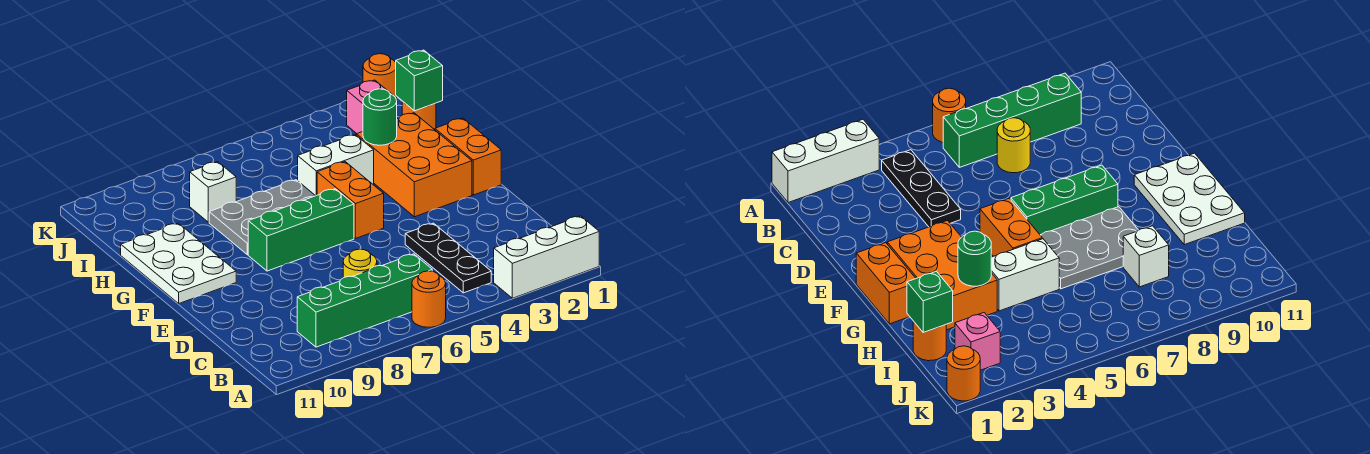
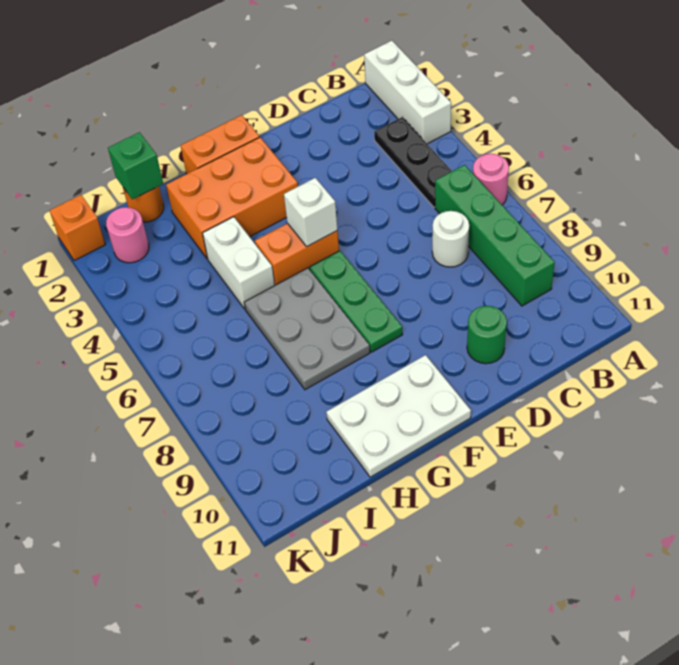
orange round brick A6 level 1 -> pink round brick A6 level 1
black plate B4:D4 level 1 -> black plate B3:B5 level 1
yellow round brick C7 level 1 -> white round brick C7 level 1
green brick F6:F8 level 1 -> green plate F6:F8 level 1
green round brick H3 level 2 -> green round brick D10 level 1
white brick I8 level 1 -> white brick F5 level 2
pink brick J2 level 1 -> pink round brick J2 level 1
orange round brick K1 level 1 -> orange brick K1 level 1

